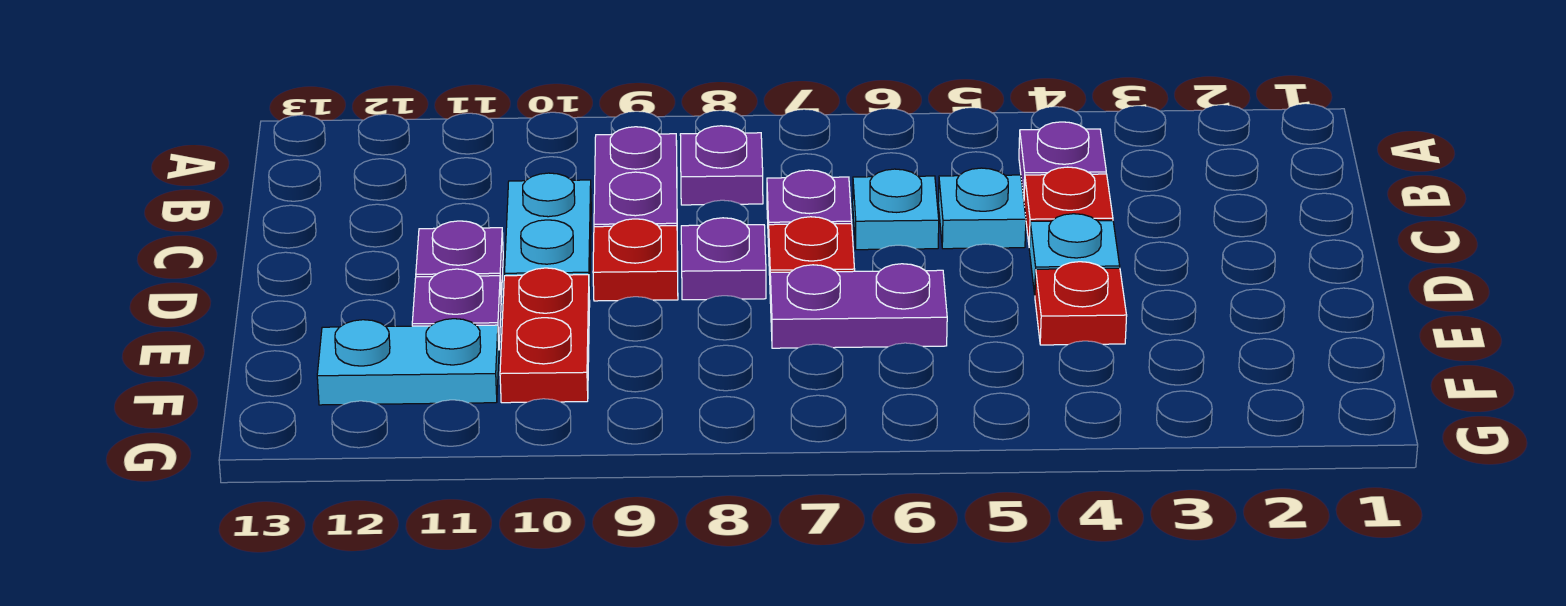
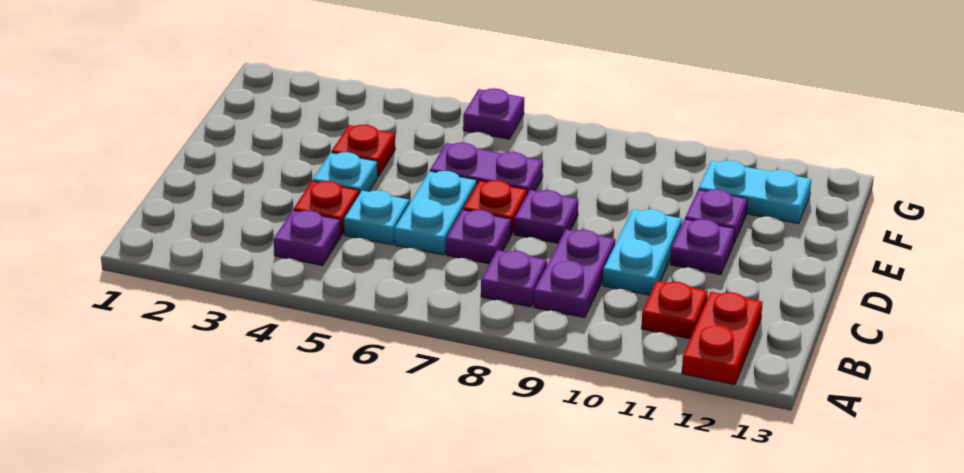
cyan plate C6 level 1 -> cyan plate C6:D6 level 1
red plate D9 level 1 -> red plate B11 level 1
red plate E10:F10 level 1 -> red plate A12:B12 level 1
none -> purple plate G6 level 1

